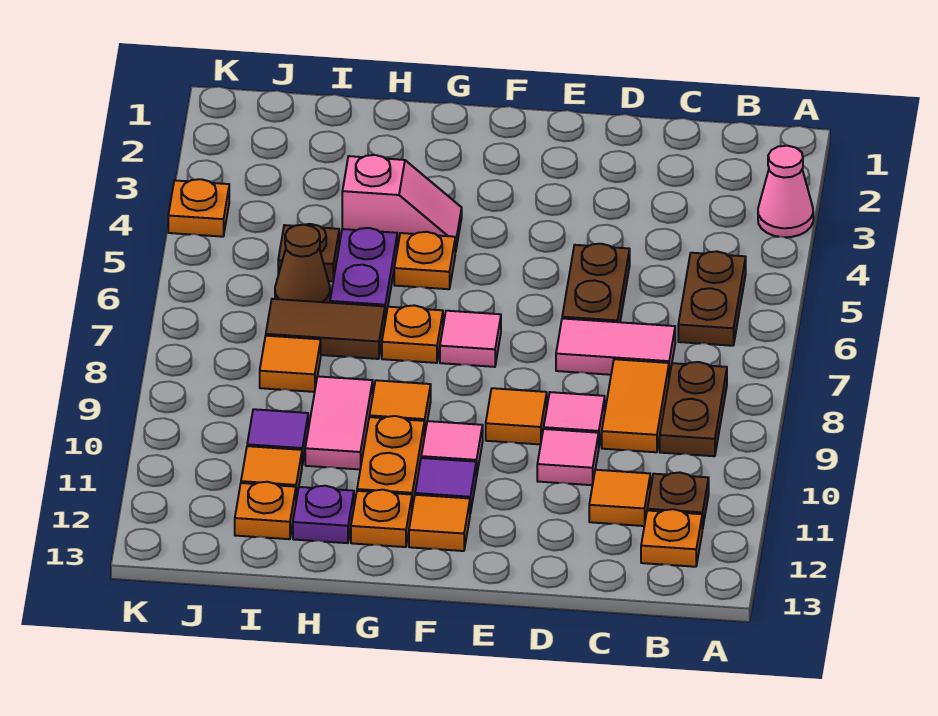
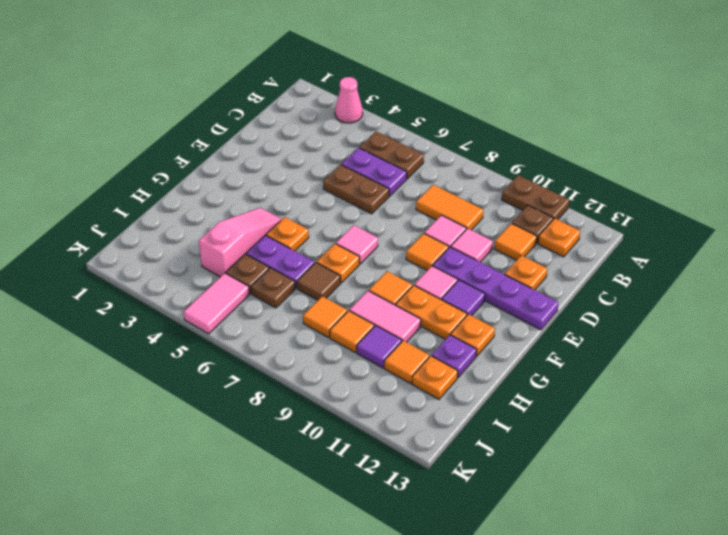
brown plate B8:B9 level 1 -> brown plate A10:A11 level 1
none -> purple plate C5:C6 level 1
pink tile C7:D7 level 1 -> pink tile J5:K5 level 1
none -> purple plate E10:E13 level 1
orange tile F12 level 1 -> orange tile I9 level 1
pink slope G4:H4 level 1 top H -> pink slope G4:I4 level 1 top I
brown tile H7:I7 level 1 -> brown tile H7 level 1
brown cone I6 level 1 -> brown plate I6 level 1
orange plate K4 level 1 -> orange plate D12 level 1

